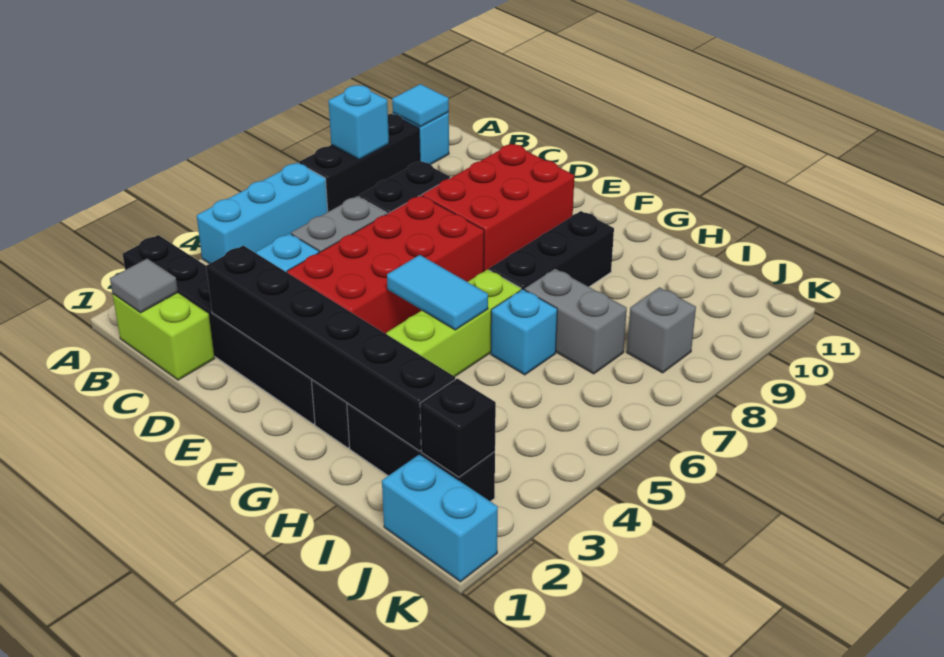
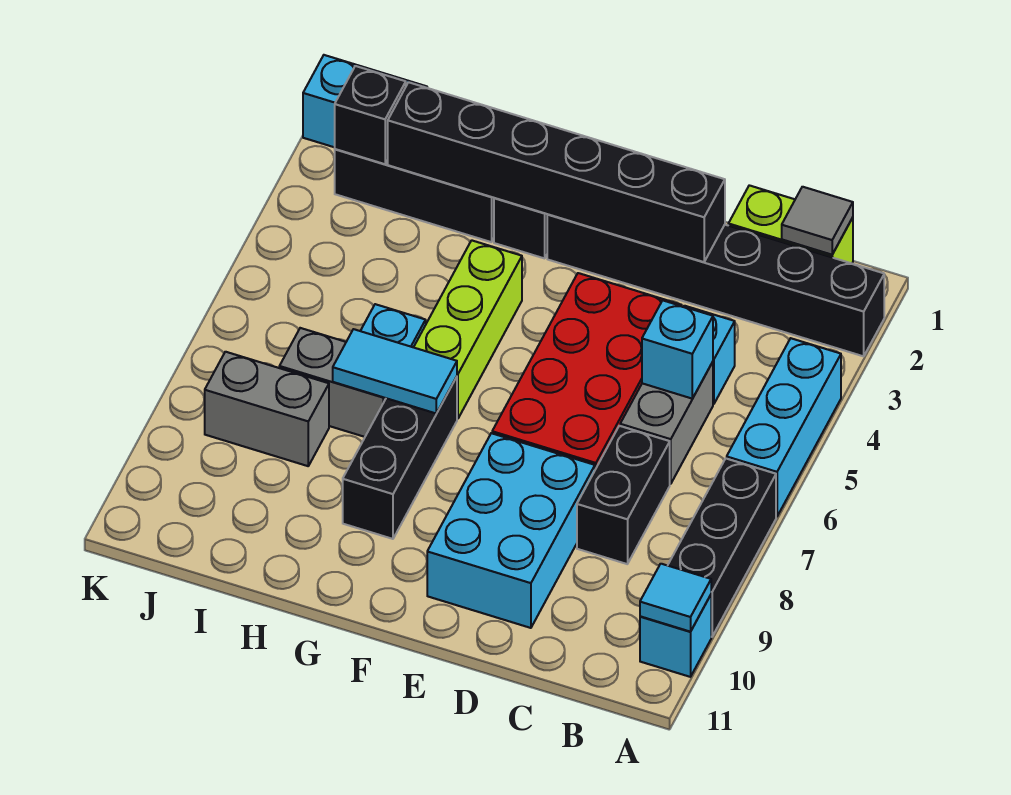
cyan brick A8 level 2 -> cyan brick C5 level 2
red brick D8:E10 level 1 -> cyan brick D8:E10 level 1
cyan tile F5:G5 level 2 -> cyan tile G7:H7 level 2
grey brick J8 level 1 -> grey brick I8:J8 level 1

